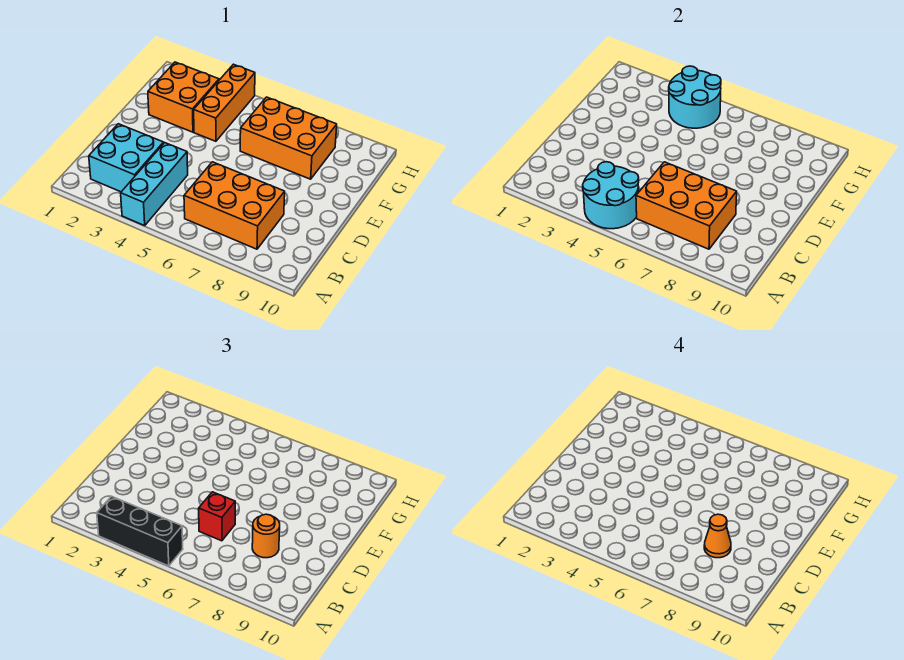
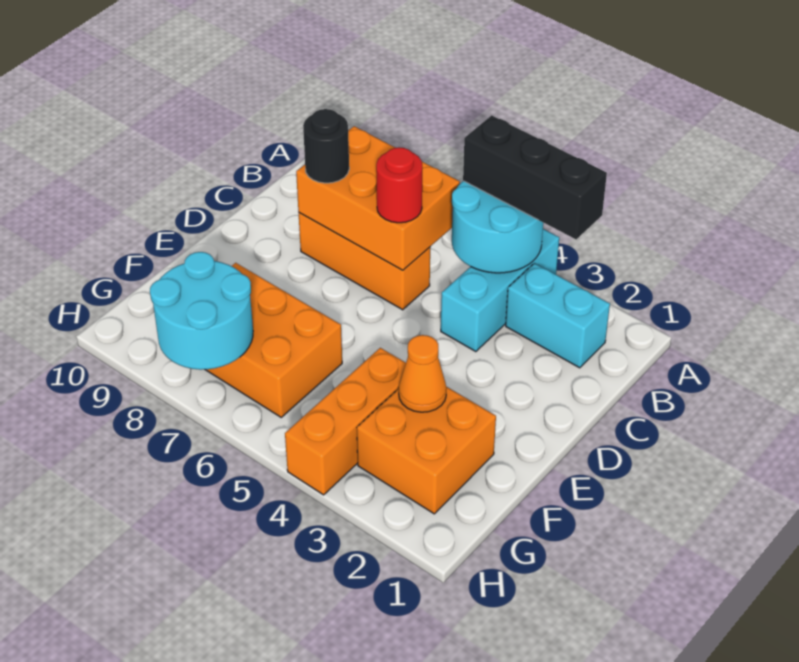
cyan brick B2:C3 level 1 -> cyan brick B2:B3 level 1
orange brick B6:C8 level 1 -> orange brick C6:C8 level 1
red brick C6 level 3 -> red round brick C6 level 3
orange round brick C8 level 3 -> black round brick C8 level 3
orange cone C8 level 4 -> orange cone F3 level 2
cyan round brick G4:H5 level 2 -> cyan round brick G7:H8 level 2

